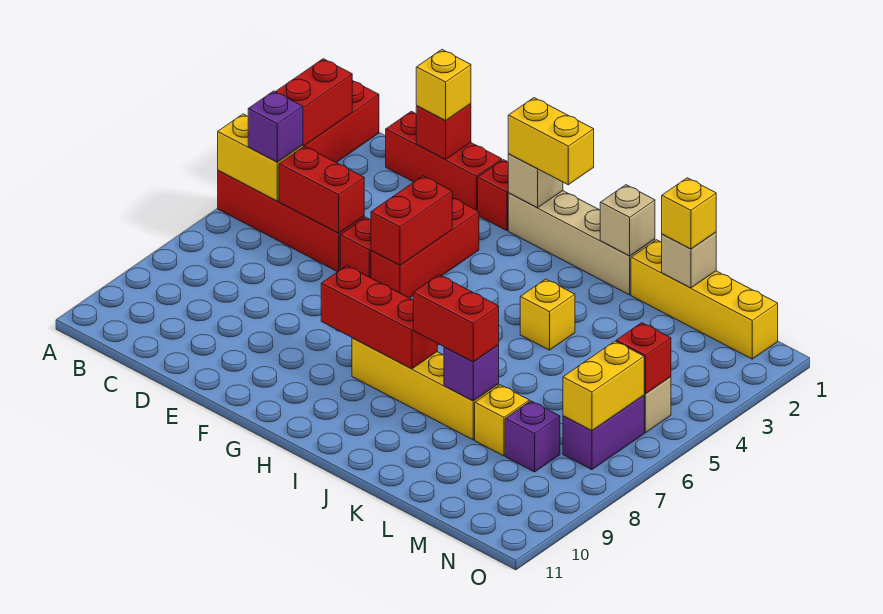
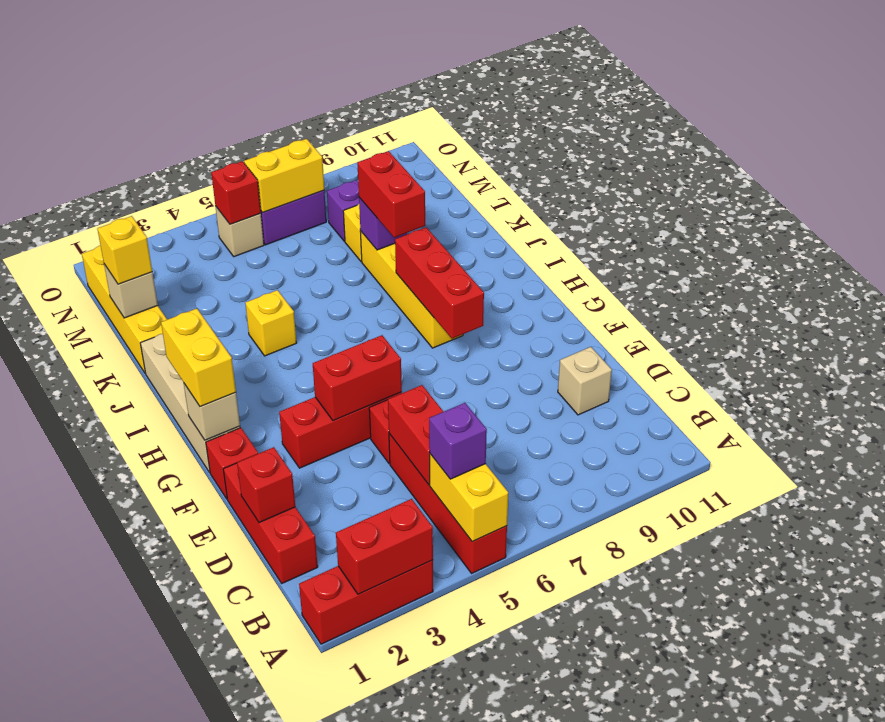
yellow brick D1 level 3 -> none
tan brick J1 level 2 -> tan brick D10 level 1

